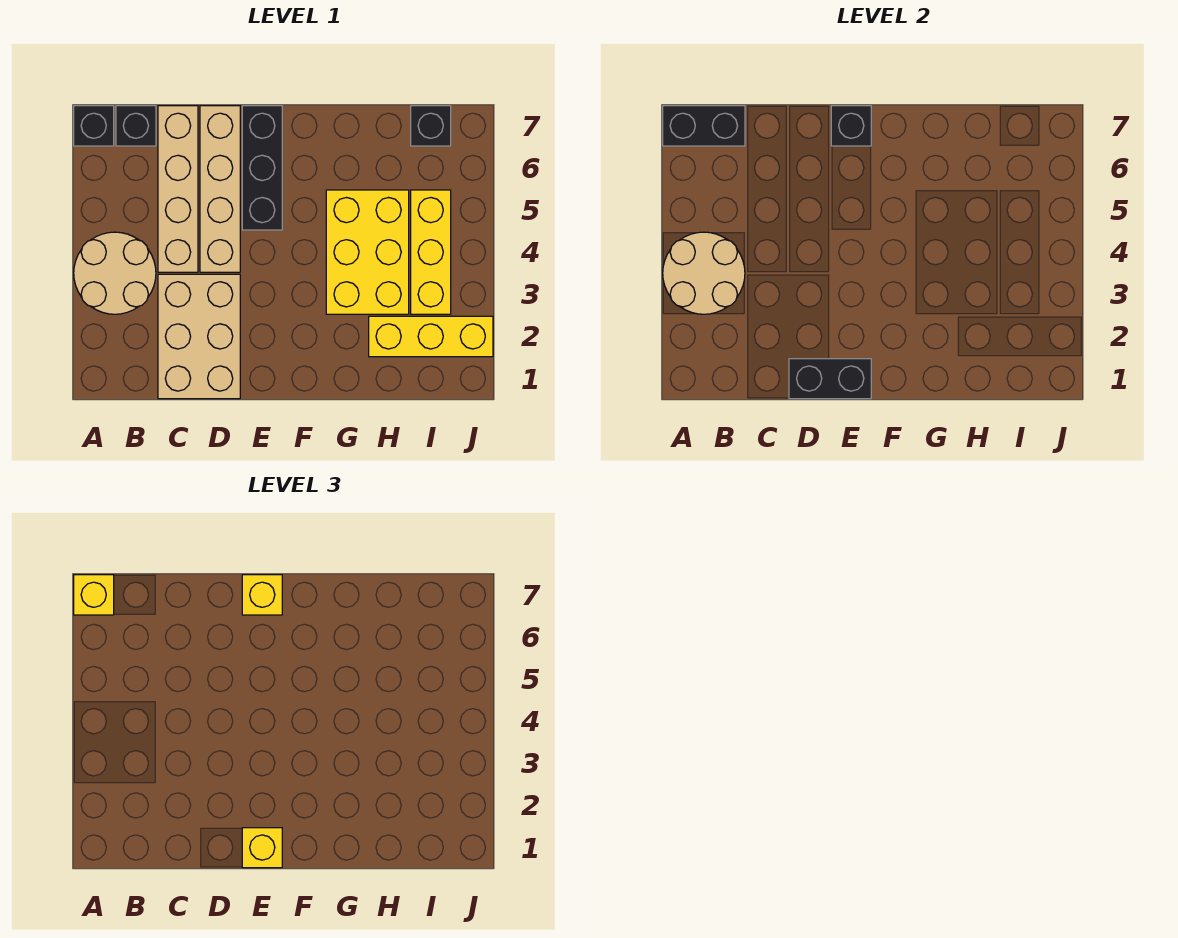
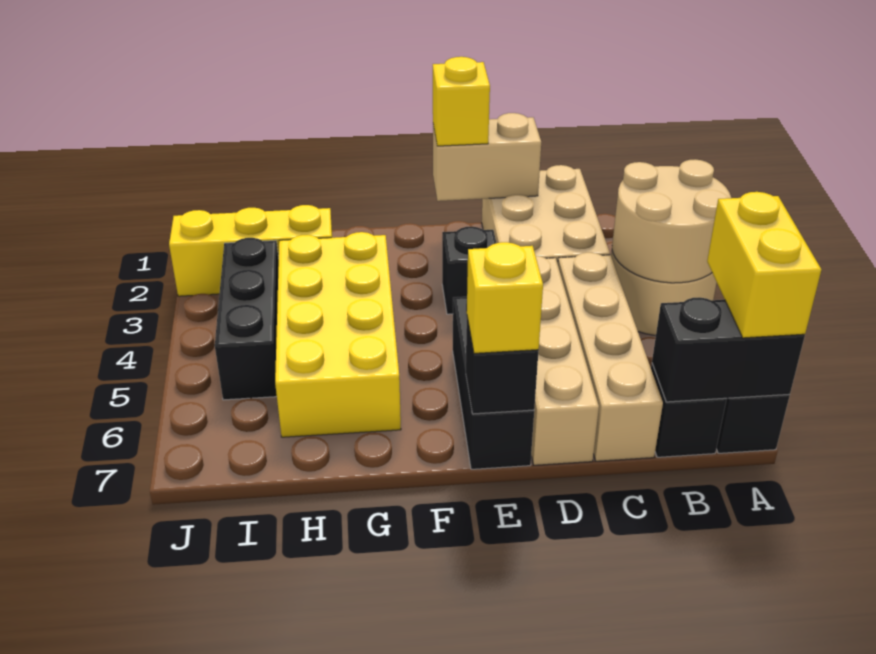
yellow brick A7 level 3 -> yellow brick A6:A7 level 3
black brick D1:E1 level 2 -> tan brick D1:E1 level 2
yellow brick G3:H5 level 1 -> yellow brick G3:H6 level 1
yellow brick I3:I5 level 1 -> black brick I3:I5 level 1
black brick I7 level 1 -> black brick E3 level 1

